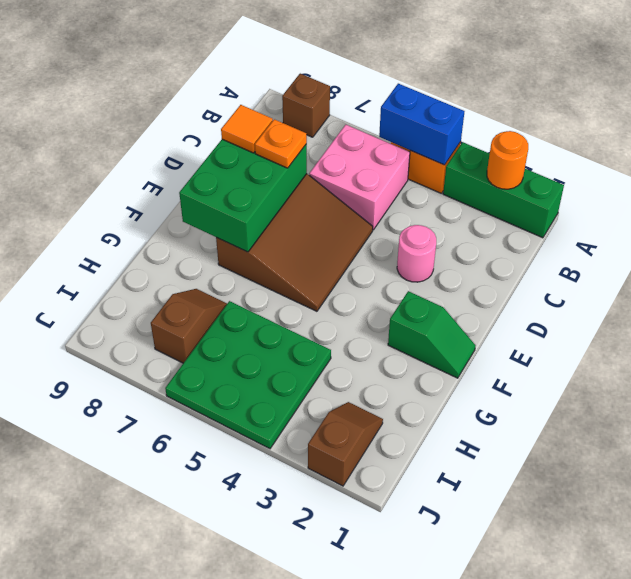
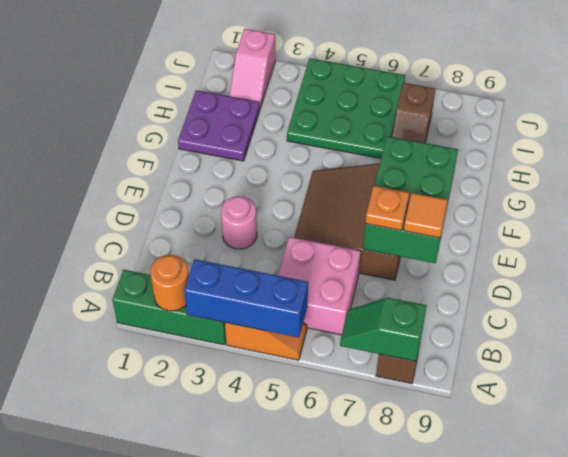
blue brick A4:A5 level 2 -> blue brick A3:A5 level 2
green slope F1:F2 level 1 top 2 -> green slope A7:A8 level 2 top 8
none -> purple plate G1:H2 level 1
brown slope I2:J2 level 1 top J -> pink slope I2:J2 level 1 top J

